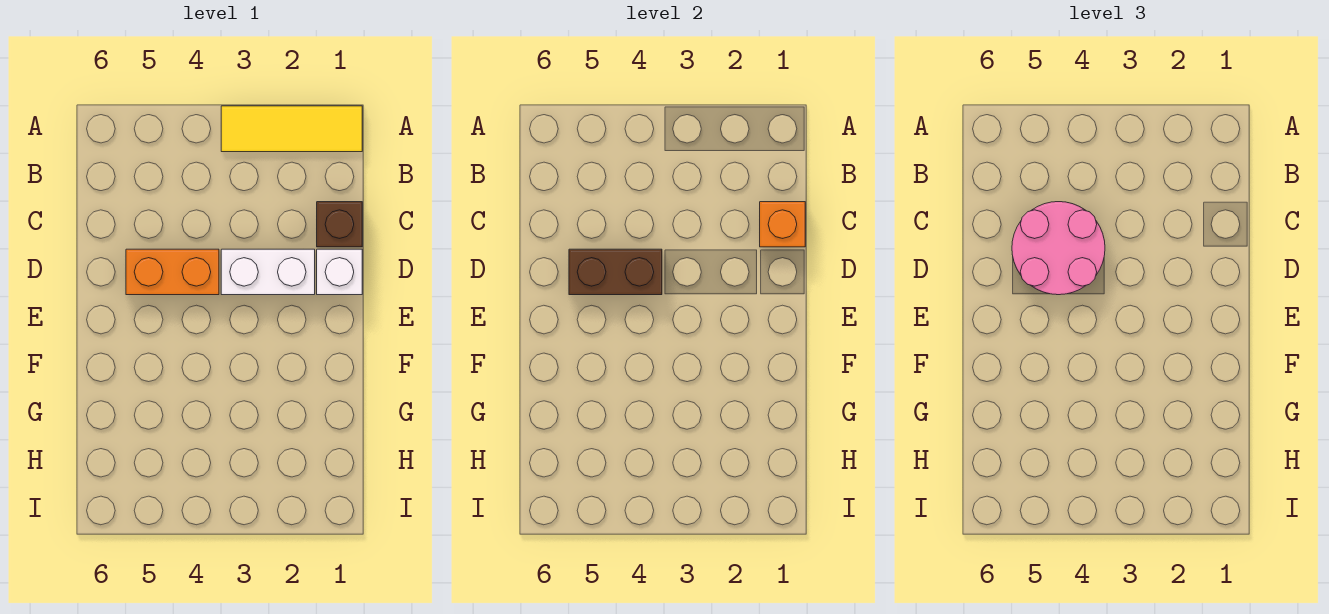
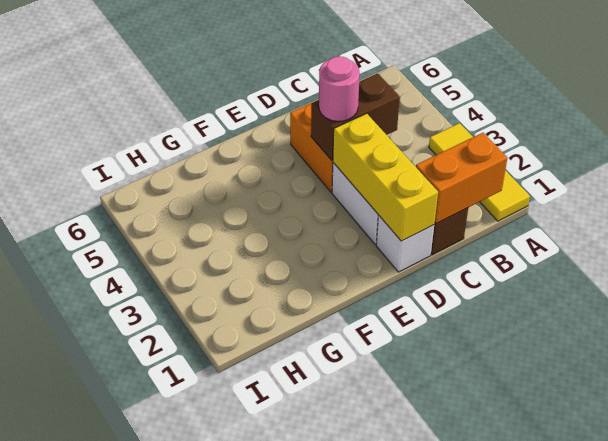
orange brick C1 level 2 -> orange brick B1:C1 level 2
pink round brick C4:D5 level 3 -> pink round brick D4 level 3
none -> yellow brick D1:D3 level 2
brown brick D4:D5 level 2 -> brown brick C4:D4 level 2

